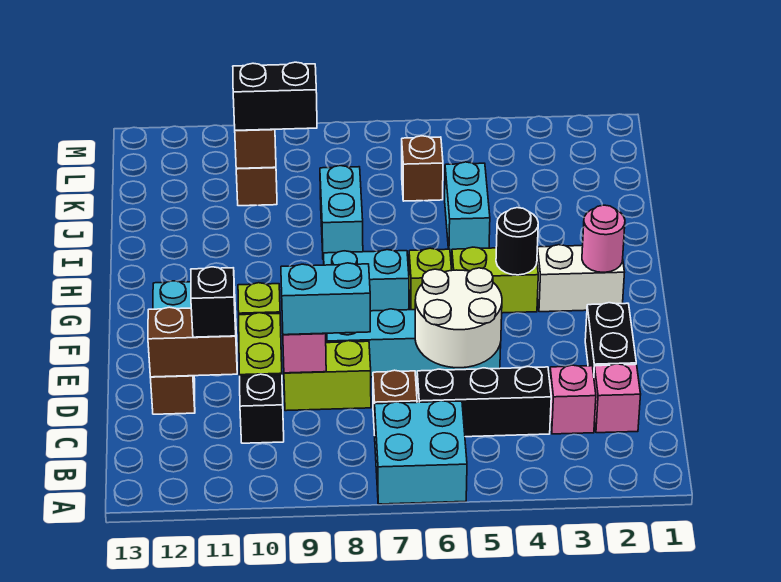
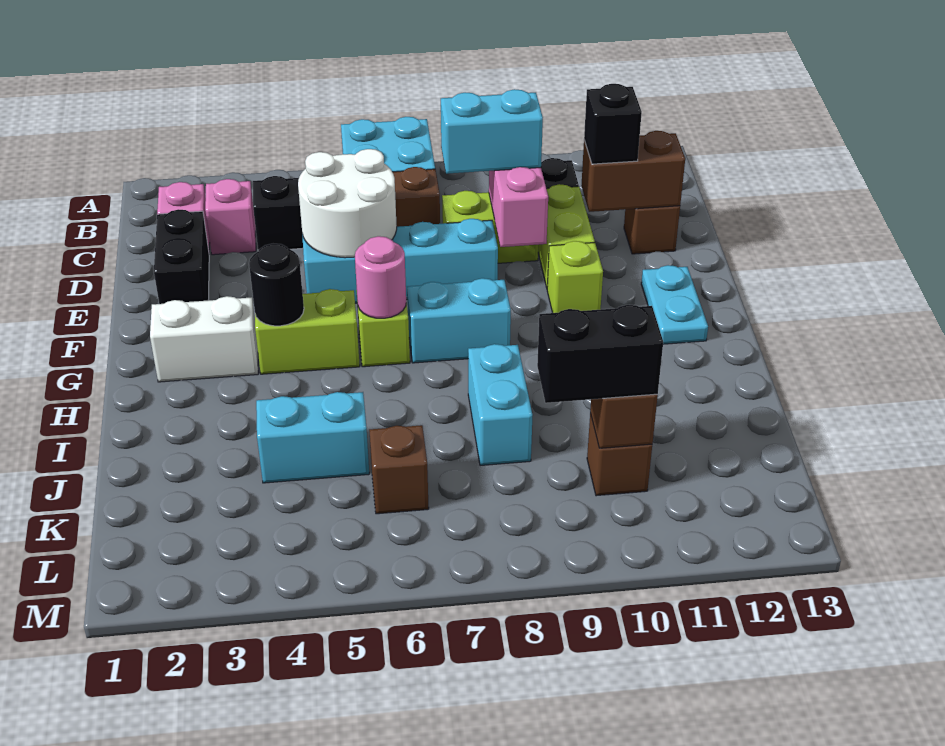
pink round brick G2 level 2 -> pink round brick G6 level 2
cyan brick I5:J5 level 1 -> cyan brick J4:J5 level 1

